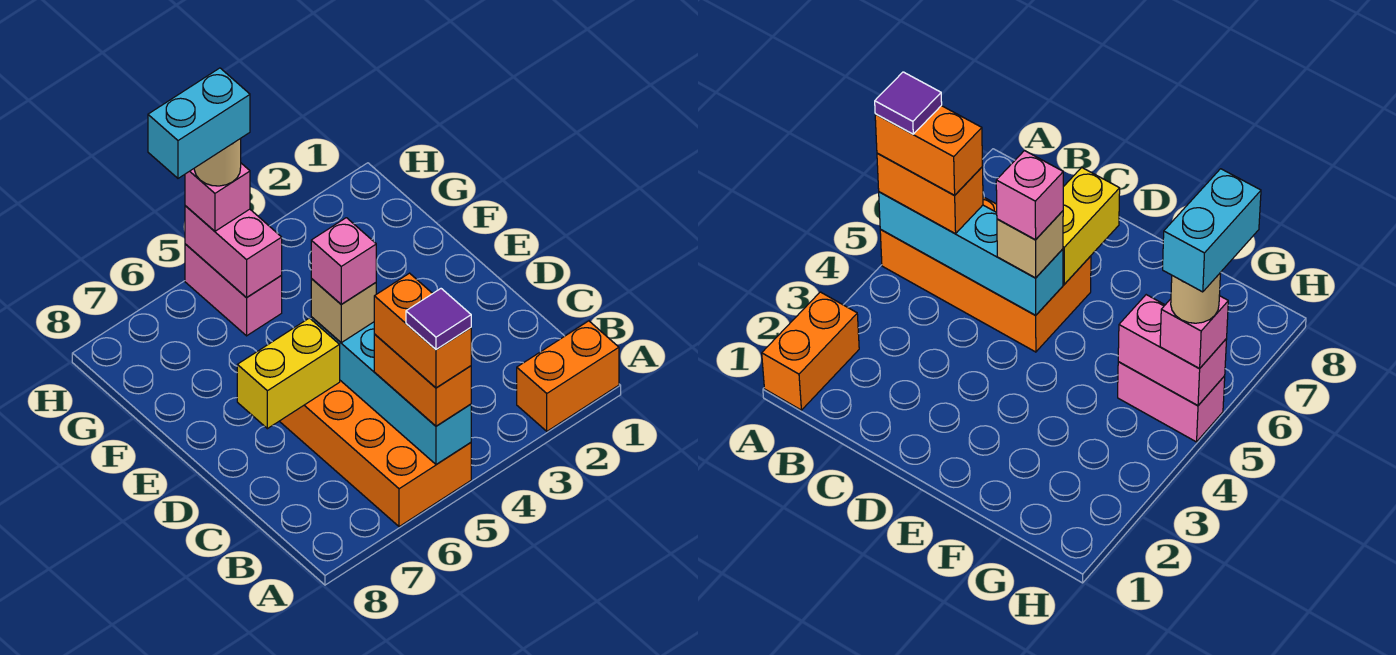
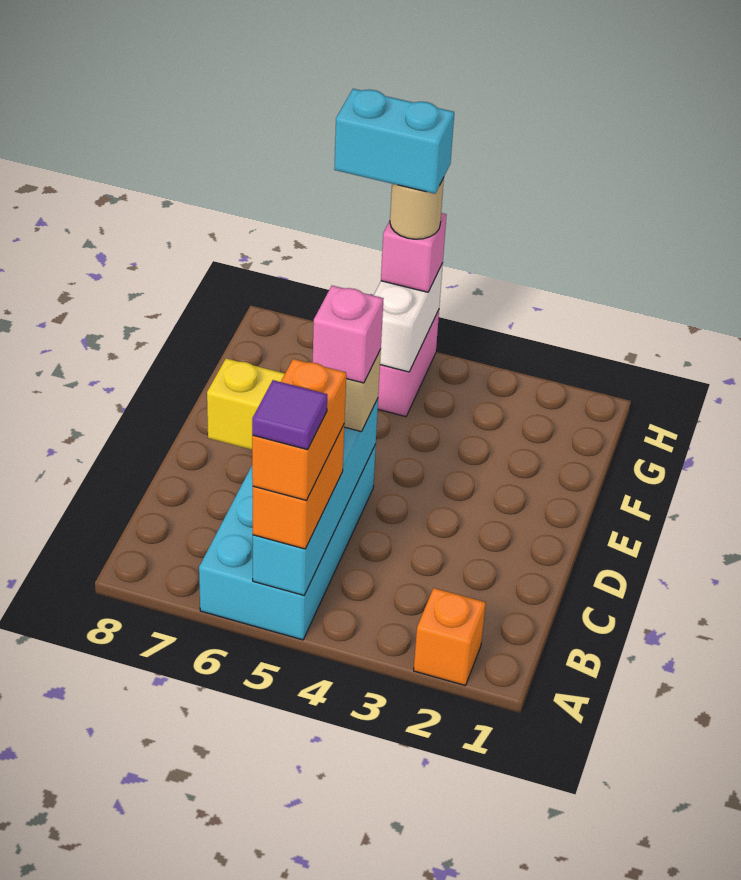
orange brick A1:A2 level 1 -> orange brick A2 level 1
orange brick A5:D6 level 1 -> cyan brick A5:D6 level 1
pink brick G5:H5 level 2 -> white brick G5:H5 level 2

